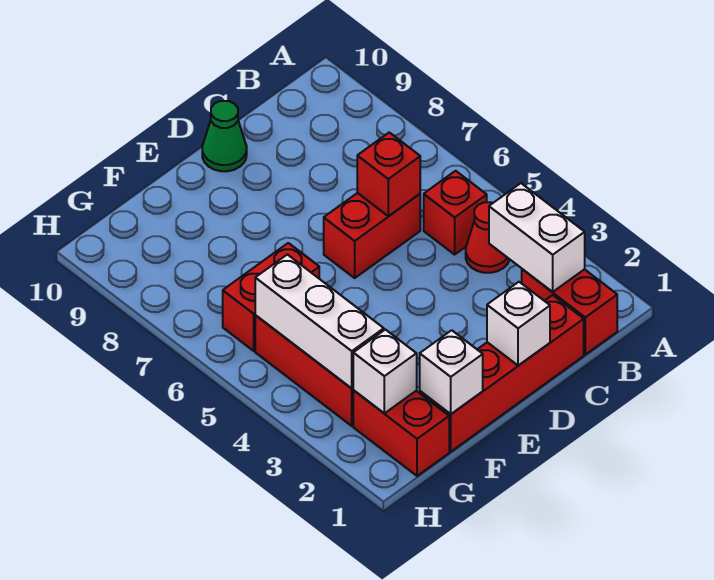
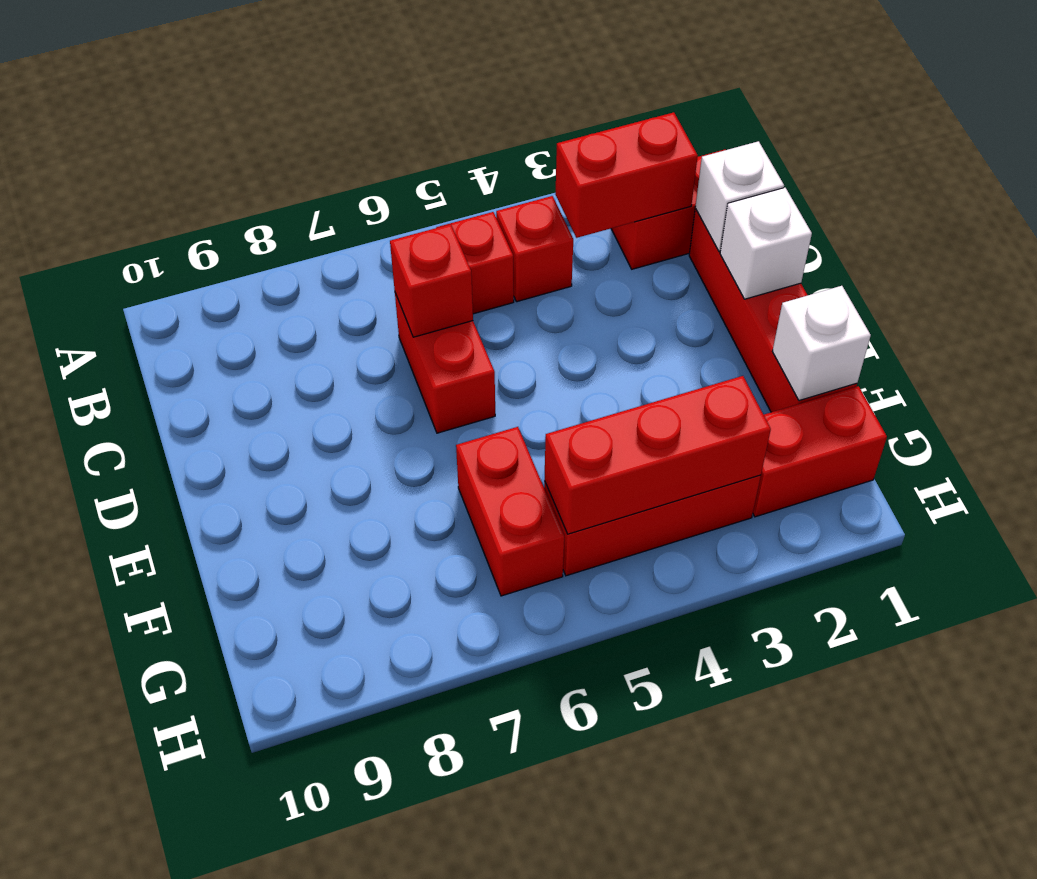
white brick B2:B3 level 2 -> red brick B2:B3 level 2
red cone B4 level 1 -> red brick B4 level 1
green cone D10 level 1 -> none
white brick G2 level 2 -> white brick C1 level 2
white brick G3:G5 level 2 -> red brick G3:G5 level 2

